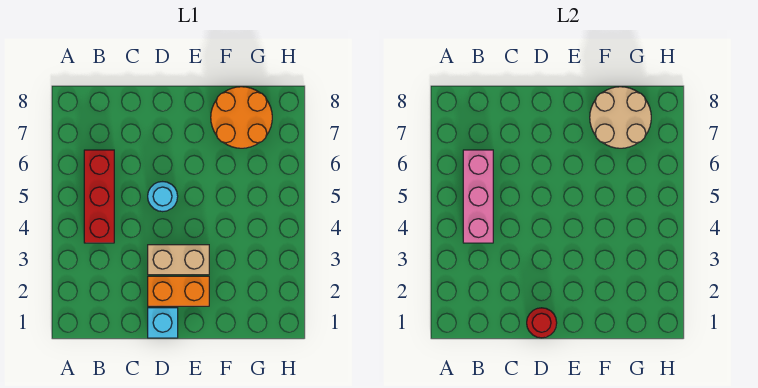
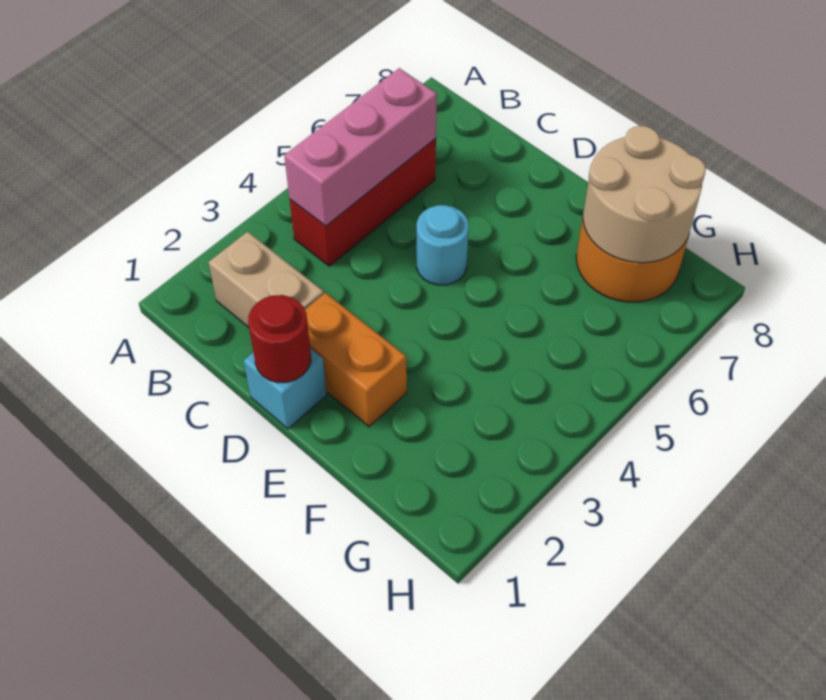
tan brick D3:E3 level 1 -> tan brick B2:C2 level 1

